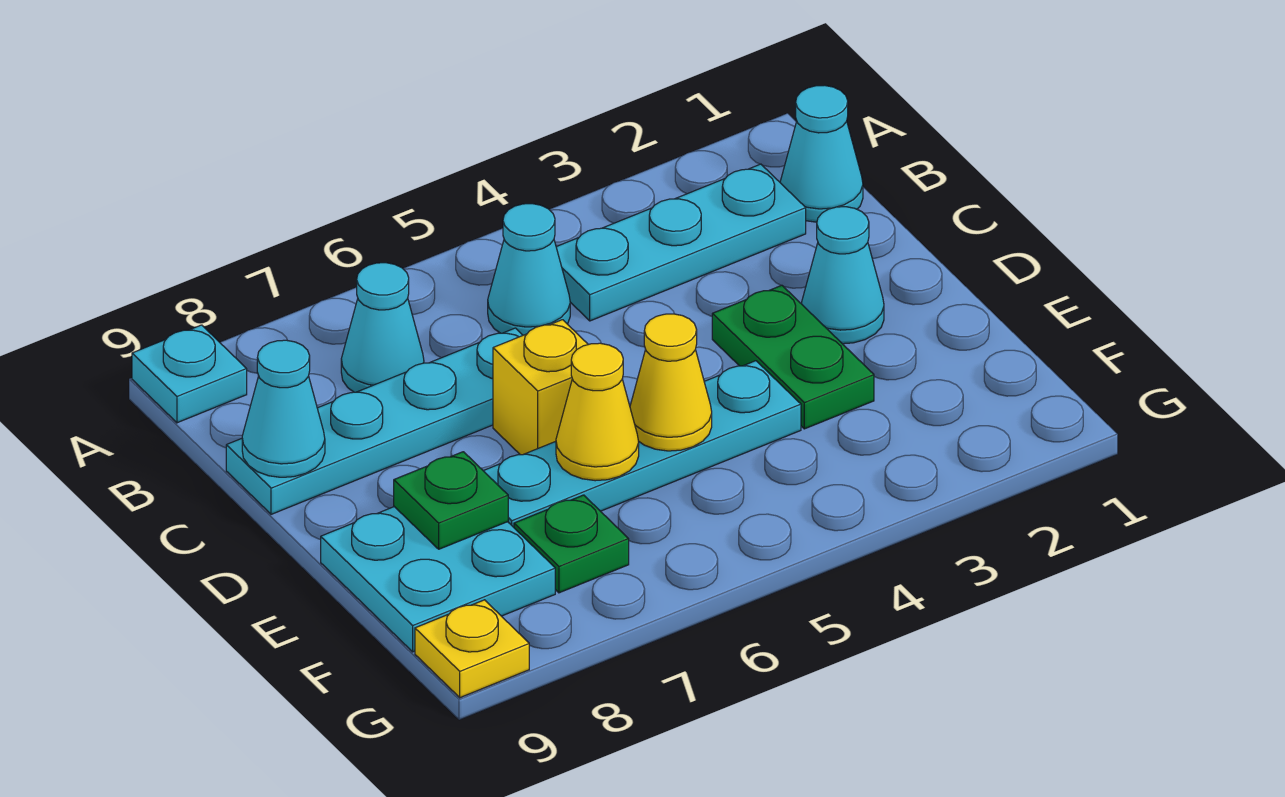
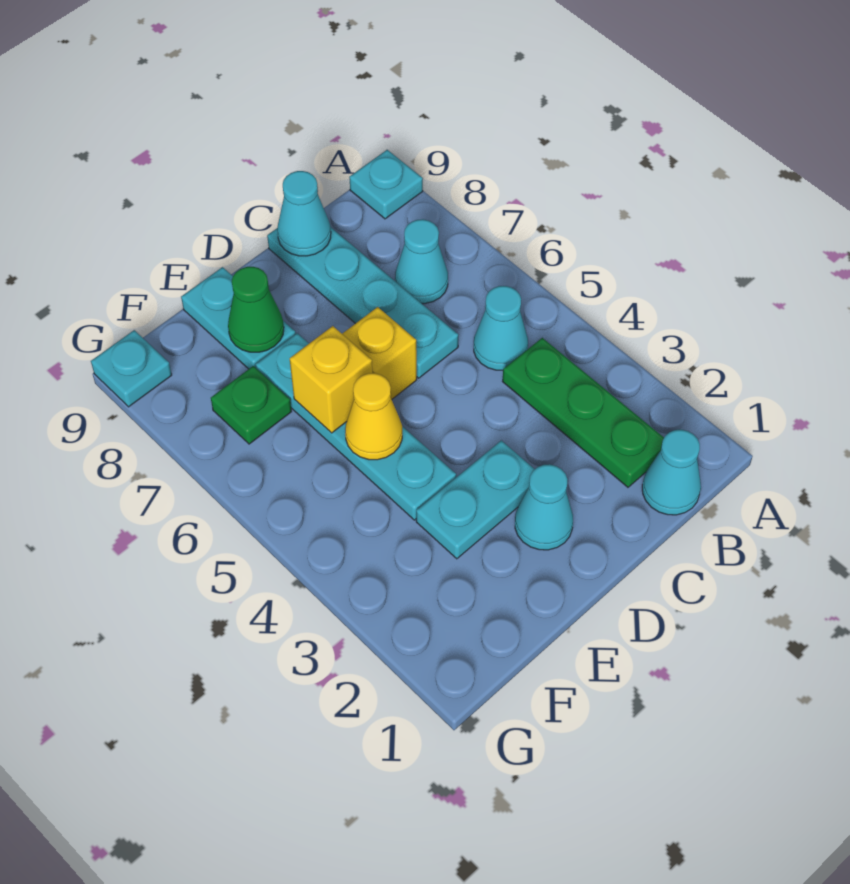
cyan plate B2:B4 level 1 -> green plate B2:B4 level 1
green plate D3:E3 level 1 -> cyan plate D3:E3 level 1
yellow cone E6 level 2 -> yellow brick E6 level 2
cyan plate E8:F9 level 1 -> cyan plate E8:E9 level 1
green plate E8 level 2 -> green cone E8 level 2
yellow plate G9 level 1 -> cyan plate G9 level 1

